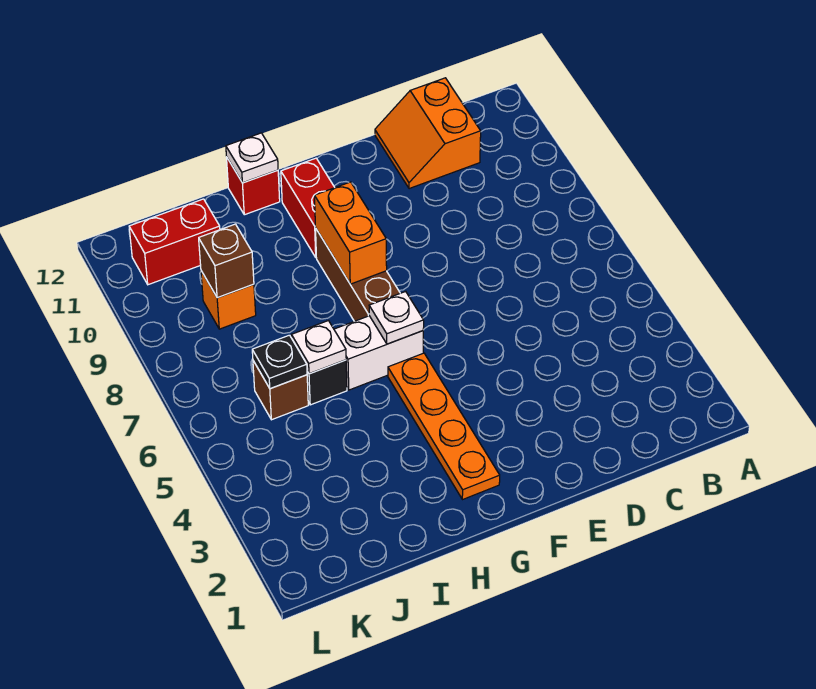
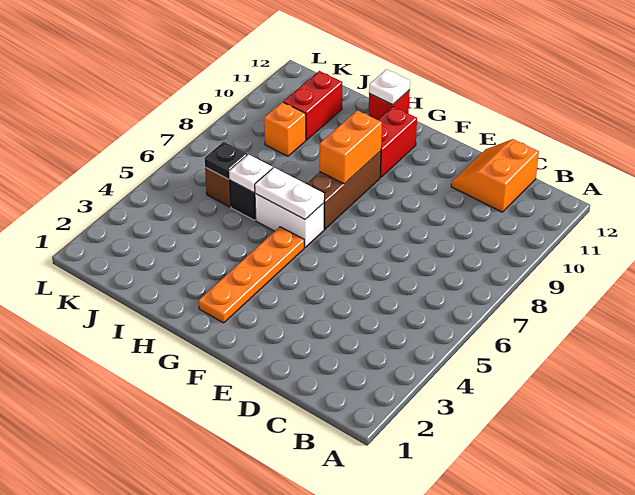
white plate G6 level 2 -> white plate G6:H6 level 2
brown brick J9 level 2 -> none
red brick J11:K11 level 1 -> red brick J10:J11 level 1

